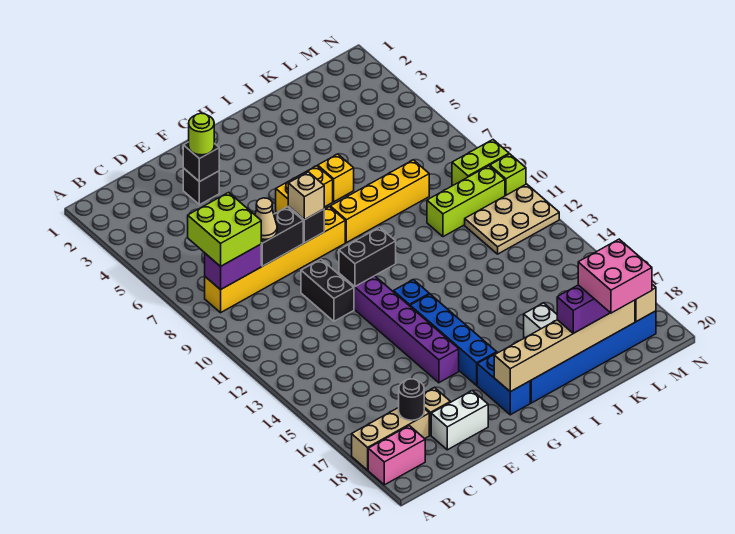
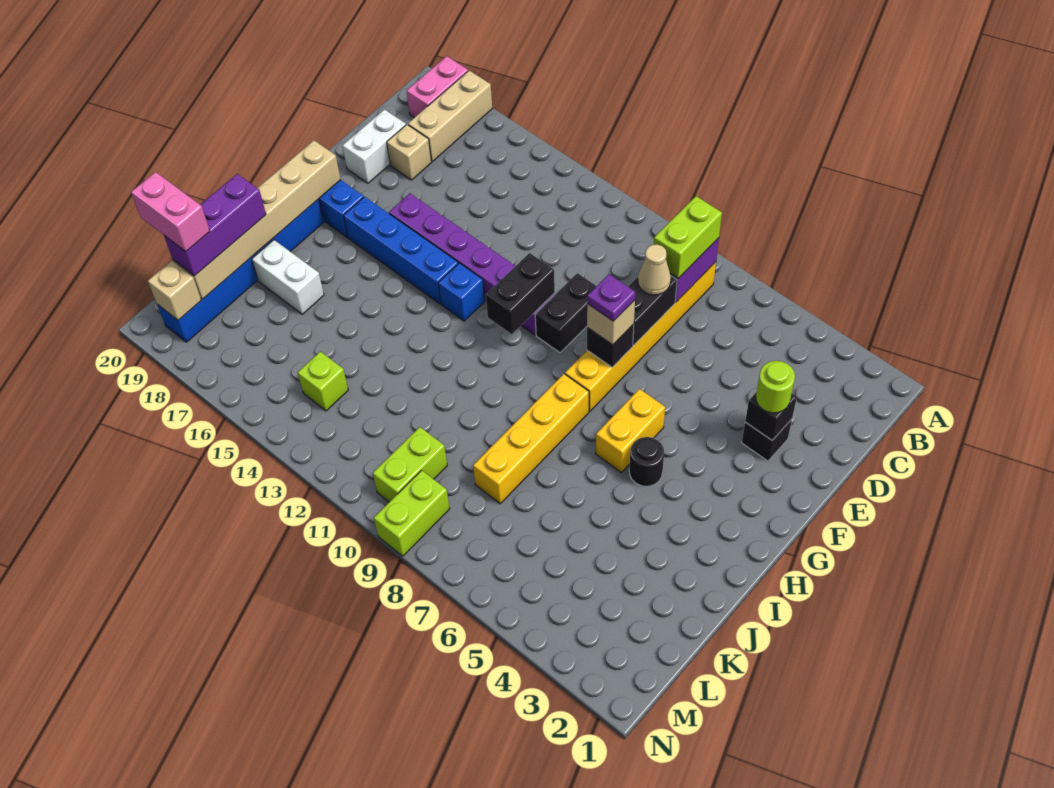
lime brick B7:C8 level 3 -> lime brick B8:C8 level 3
black round brick C18 level 2 -> black round brick H5 level 1
black brick E10:E11 level 1 -> black brick E10:F10 level 1
none -> purple plate F8 level 4
yellow brick I6 level 1 -> none
lime brick K10:M10 level 1 -> lime brick L10:M10 level 1
pink brick K19:L20 level 4 -> pink brick L19:L20 level 4
tan plate L11:N12 level 1 -> none
lime brick N10 level 1 -> lime brick L14 level 1

